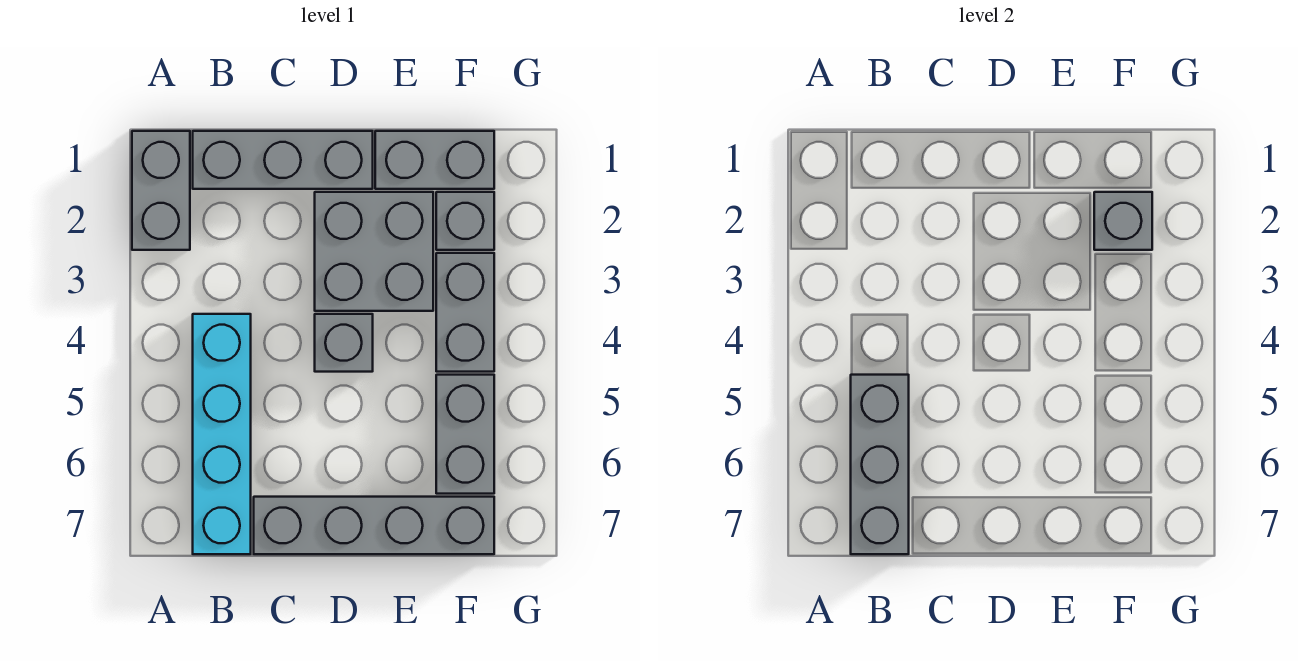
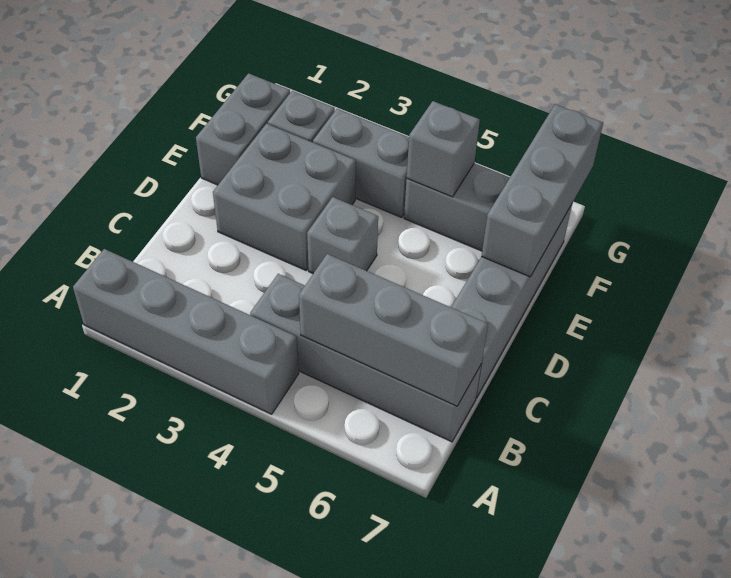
grey brick A1:A2 level 1 -> grey brick A1:A4 level 1
grey brick B1:D1 level 1 -> grey brick E7:G7 level 2
cyan brick B4:B7 level 1 -> grey brick B4:B7 level 1
grey brick F2 level 2 -> grey brick F5 level 2

